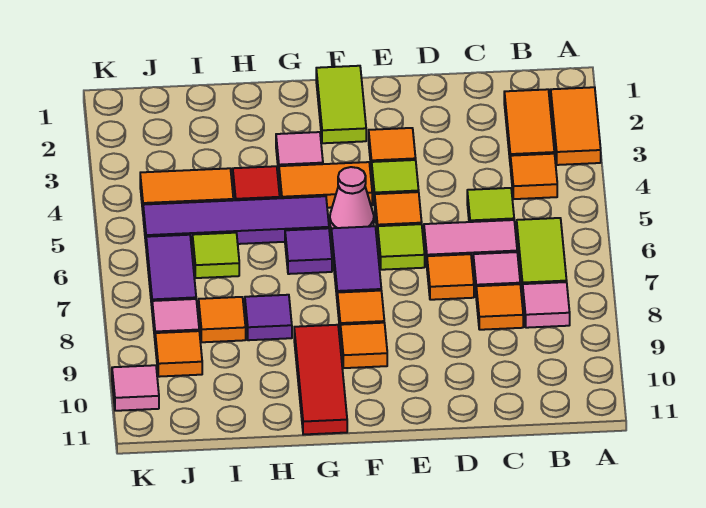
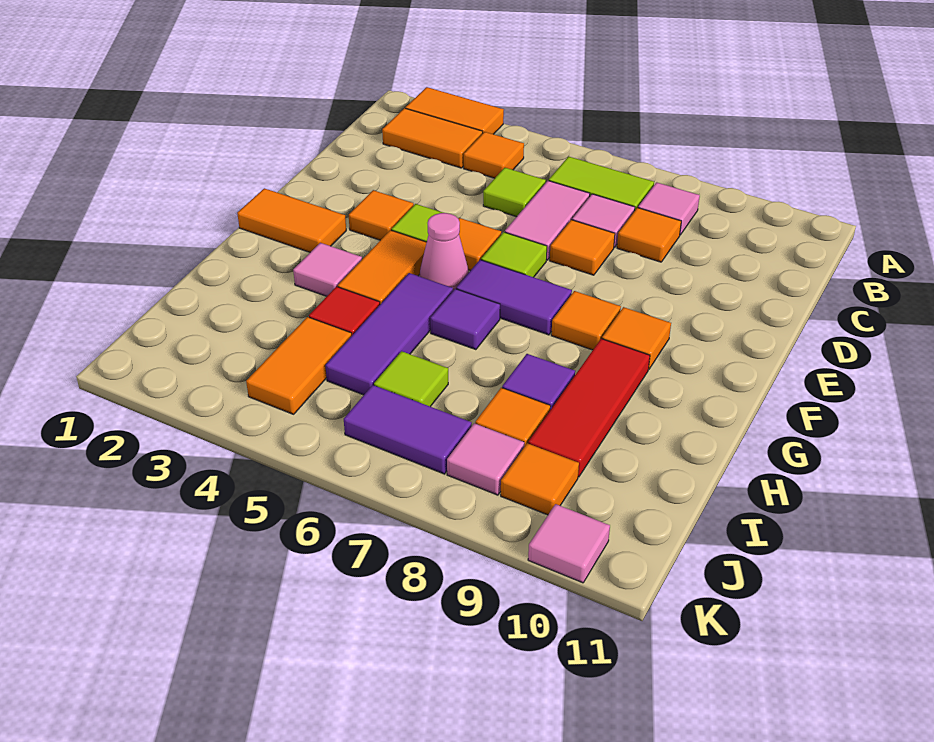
lime tile F1:F2 level 1 -> orange tile F1:F2 level 1
purple tile G5:J5 level 1 -> purple tile G5:I5 level 1
red tile G9:G11 level 1 -> red tile G9:I9 level 1

